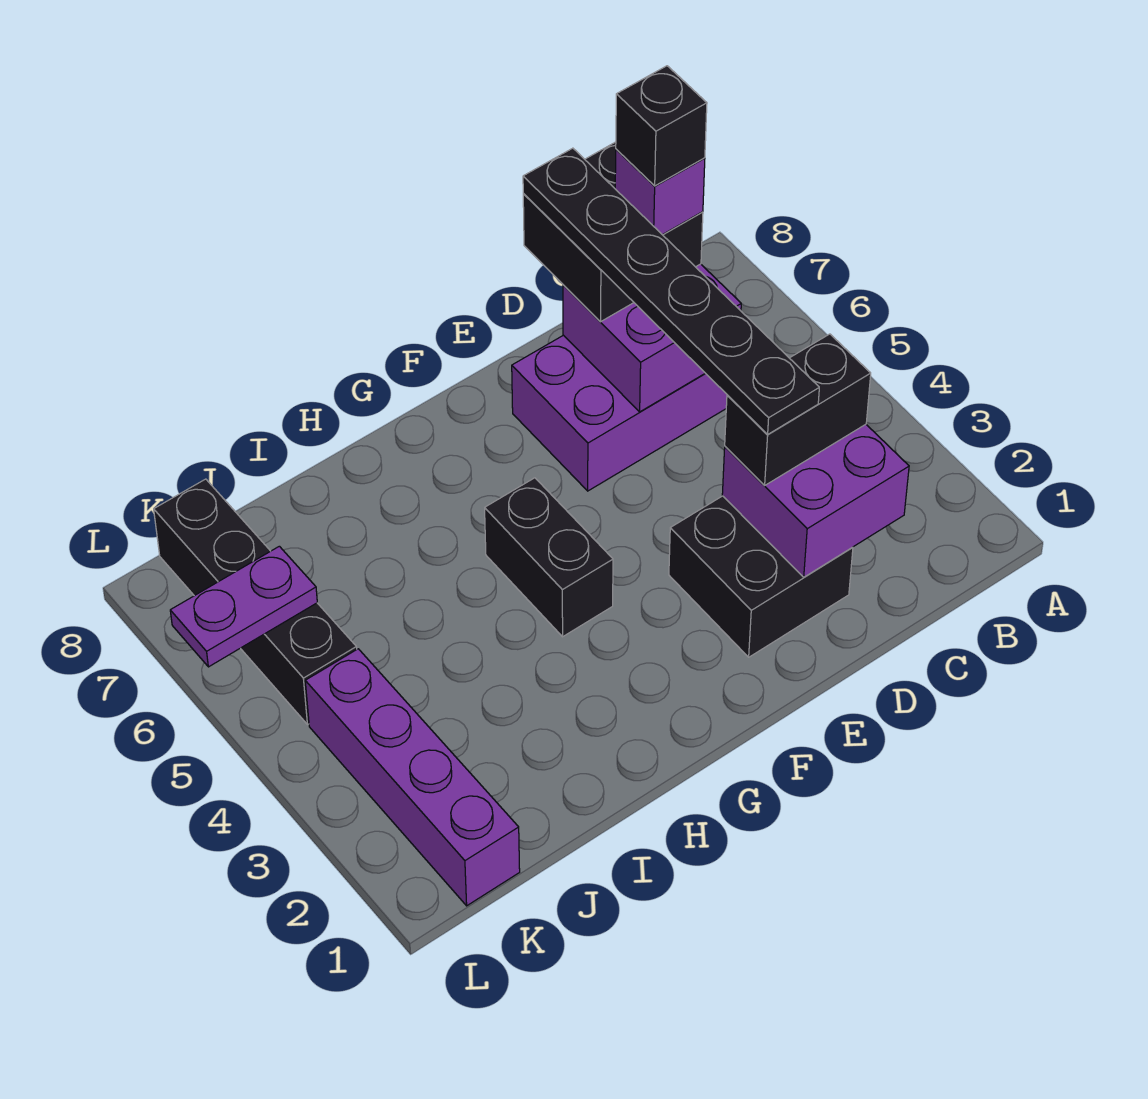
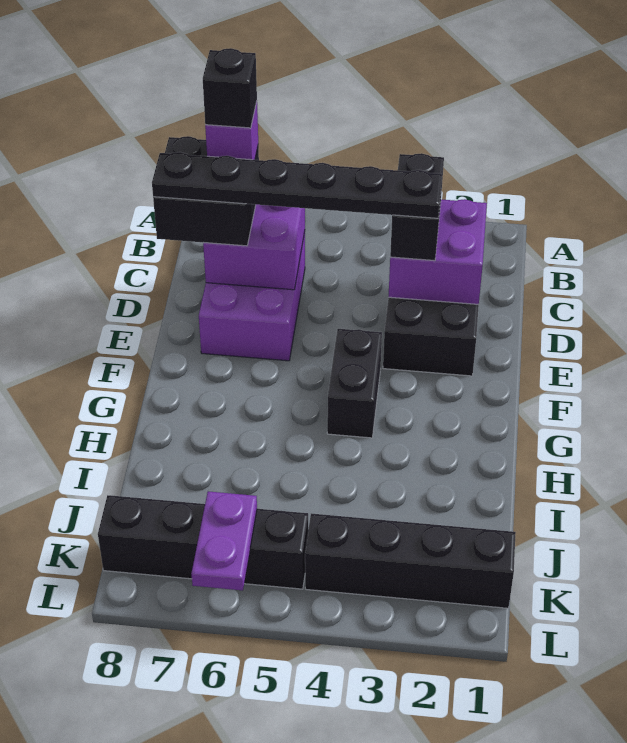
black brick G4:G5 level 1 -> black brick F4:G4 level 1
purple brick K1:K4 level 1 -> black brick K1:K4 level 1

